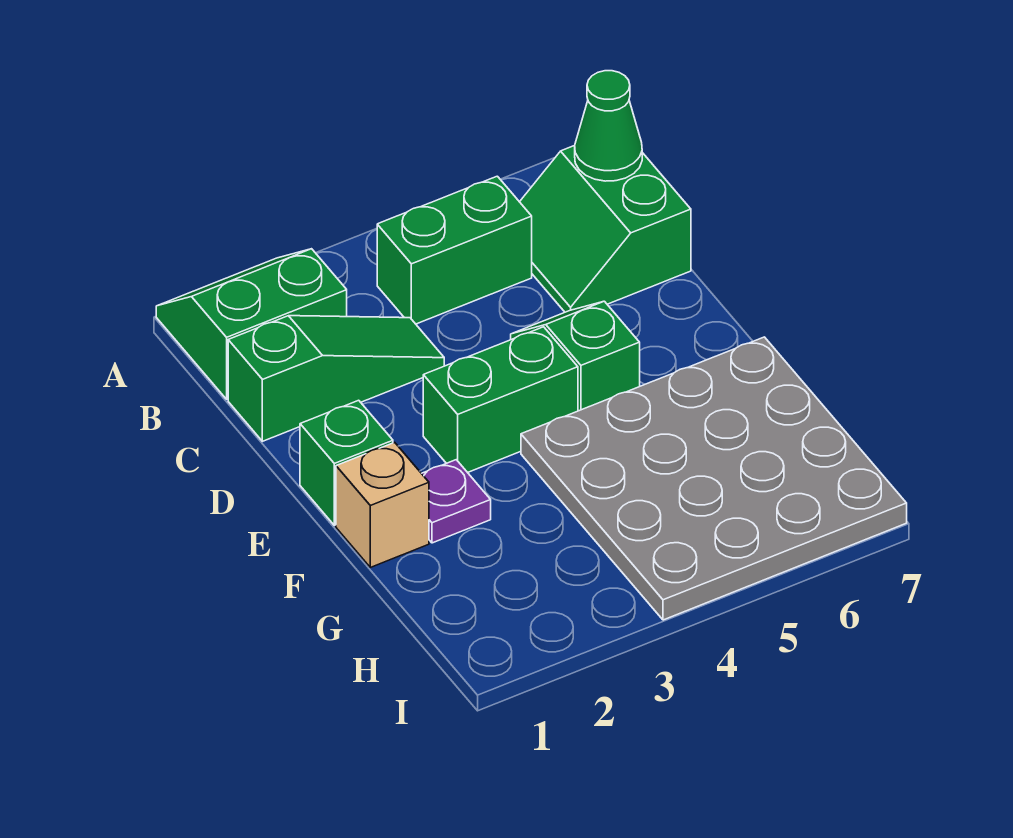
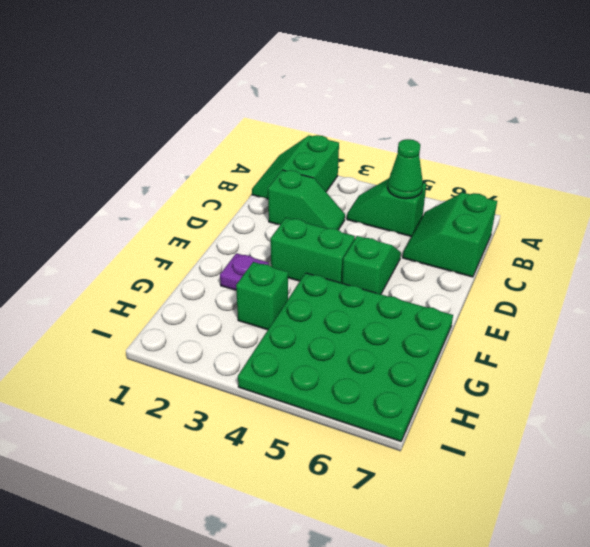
green slope A1:B2 level 1 top B -> green slope A1:B2 level 1 top 2
green brick B4:B5 level 1 -> green slope B4:B5 level 1 top 5
green cone B7 level 2 -> green cone B5 level 2
green slope C1:C3 level 1 top 1 -> green slope C2:C3 level 1 top 2
green brick E1 level 1 -> green brick G3 level 1
tan brick F1 level 1 -> none
grey plate F4:I7 level 1 -> green plate F4:I7 level 1

